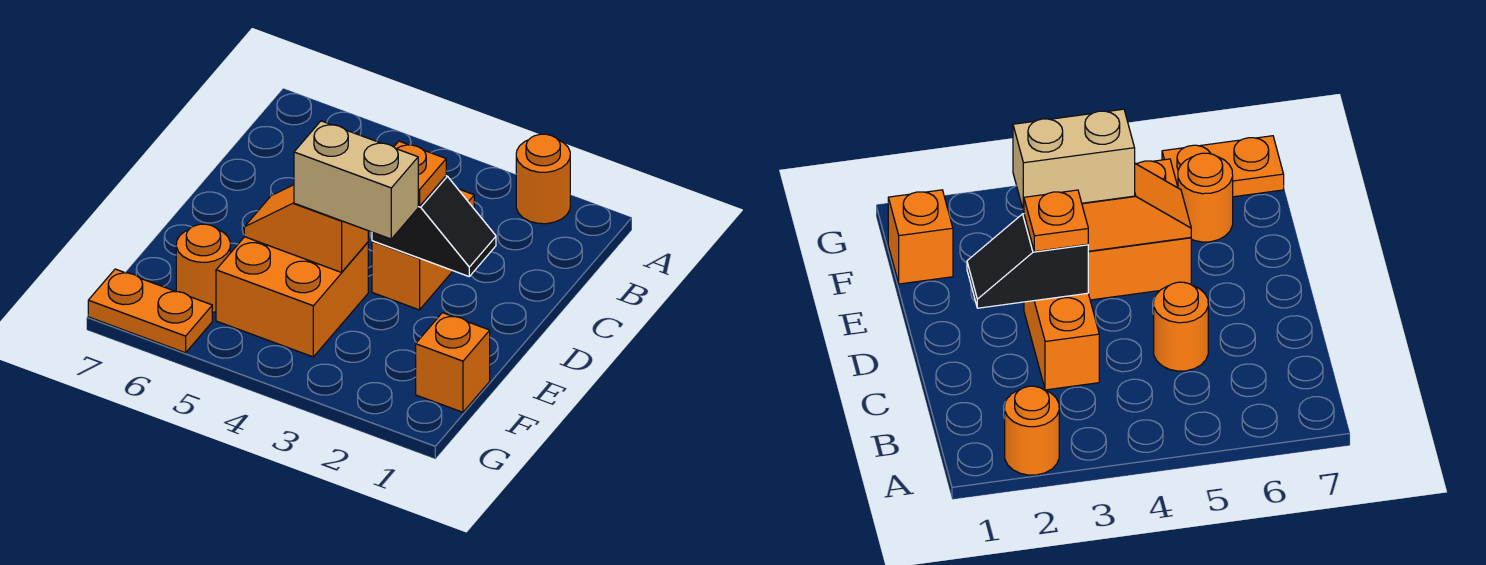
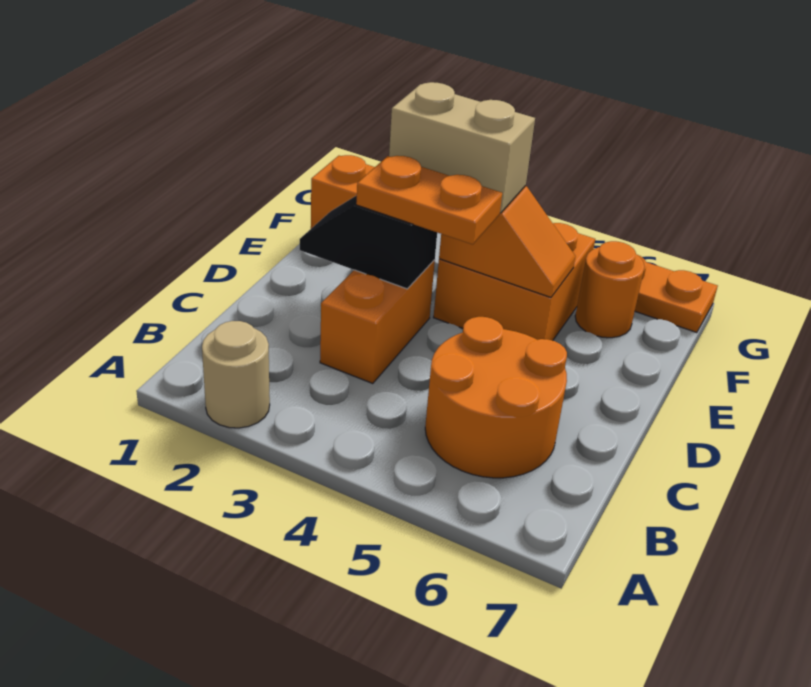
orange round brick A2 level 1 -> tan round brick A2 level 1
orange round brick C5 level 1 -> orange round brick B5:C6 level 1
orange plate D3 level 3 -> orange plate D3:D4 level 3

